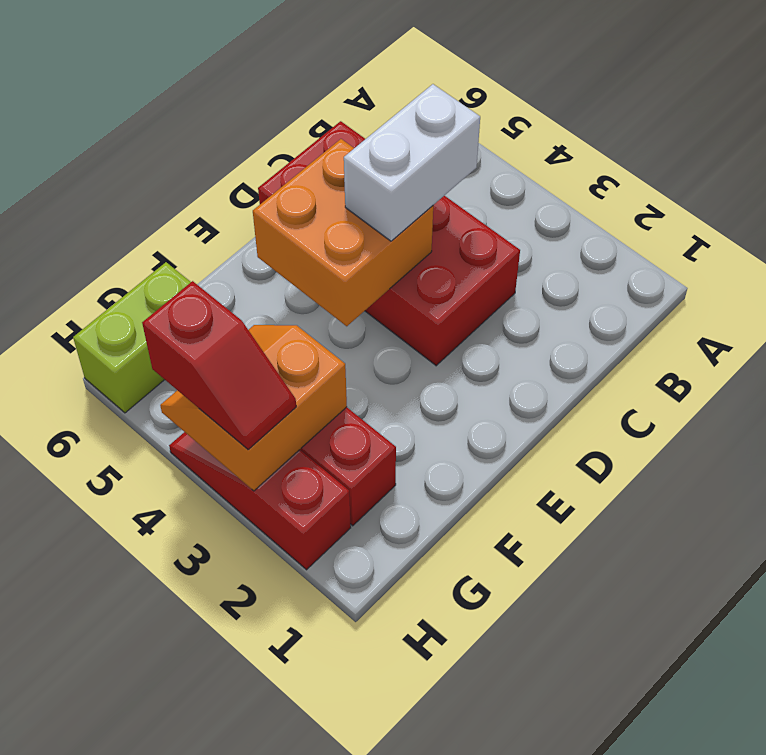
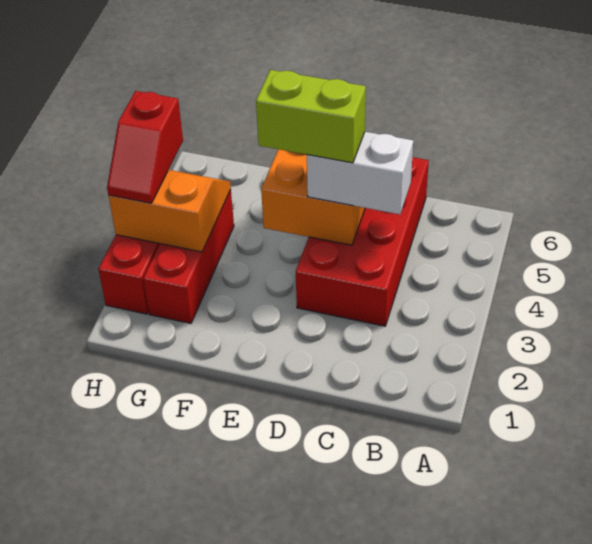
lime brick G6:H6 level 1 -> lime brick D4:E4 level 4

